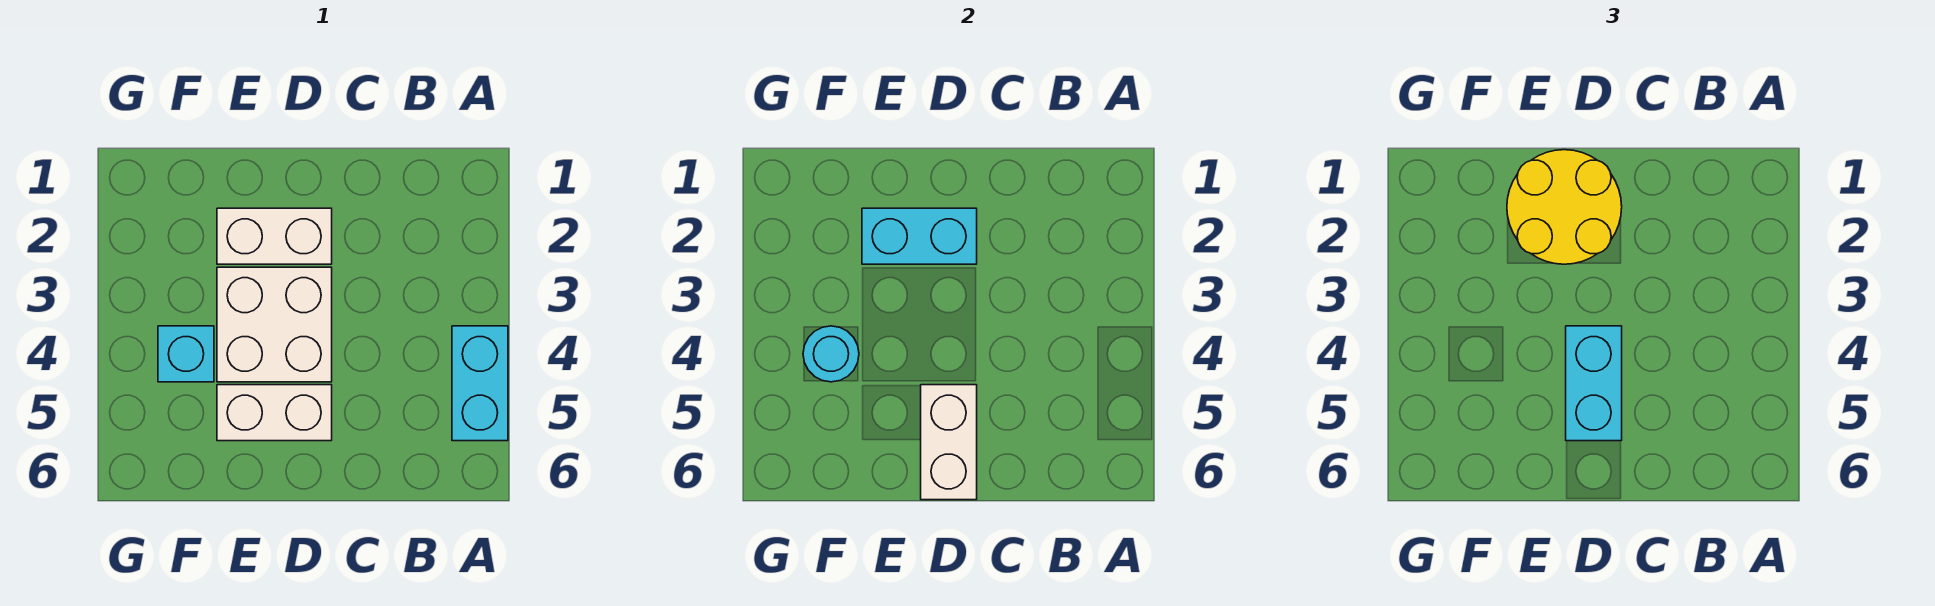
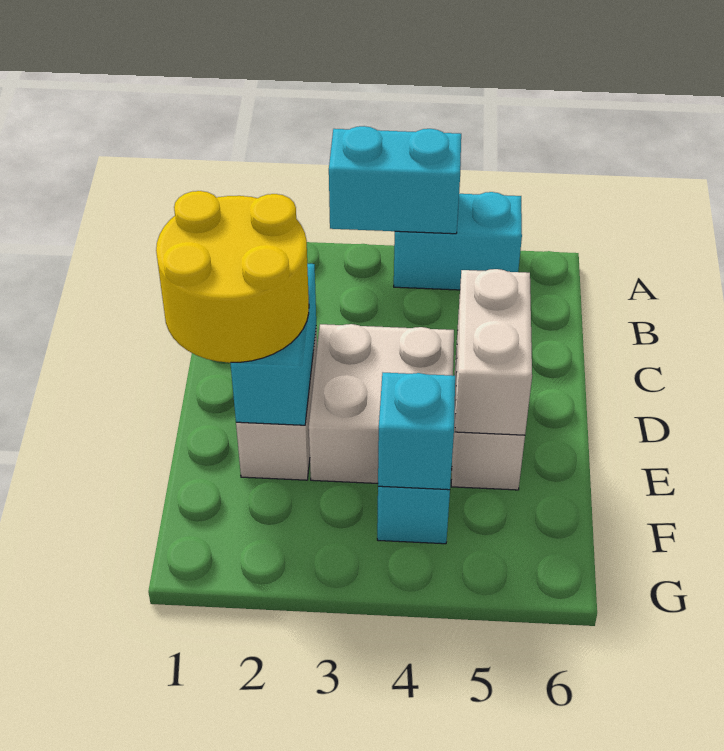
cyan brick D4:D5 level 3 -> cyan brick A3:A4 level 2
white brick D5:D6 level 2 -> white brick D5:E5 level 2
cyan round brick F4 level 2 -> cyan brick F4 level 2

